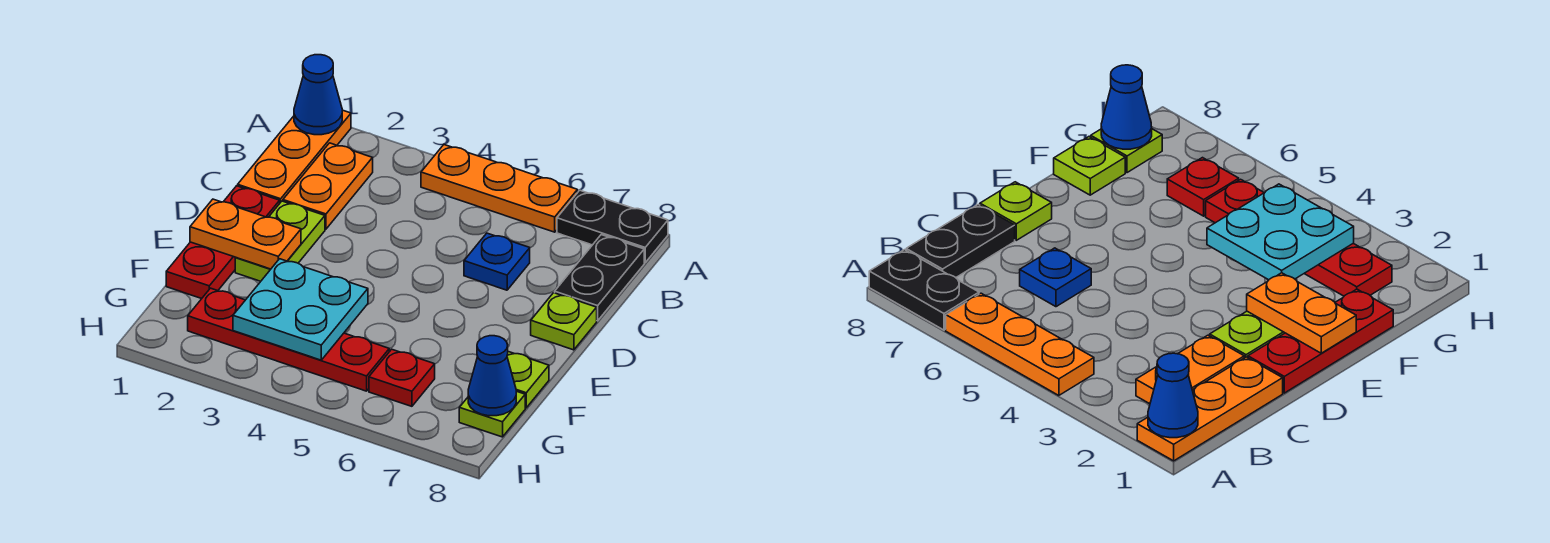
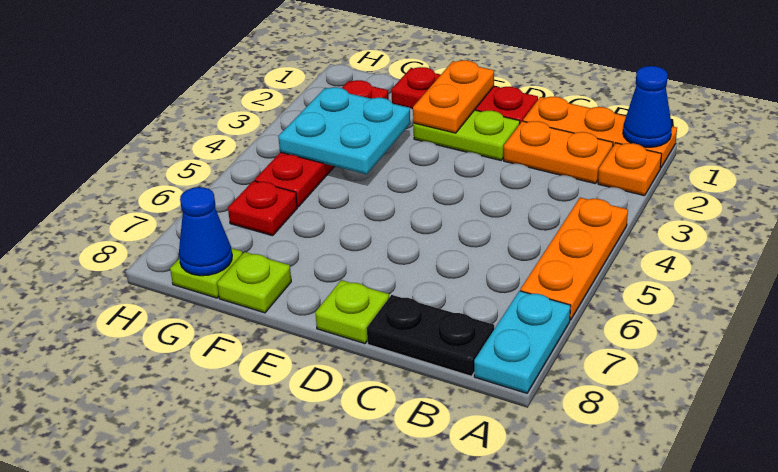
none -> orange plate A2 level 1
black plate A7:A8 level 1 -> cyan plate A7:A8 level 1
blue plate C6 level 1 -> none

